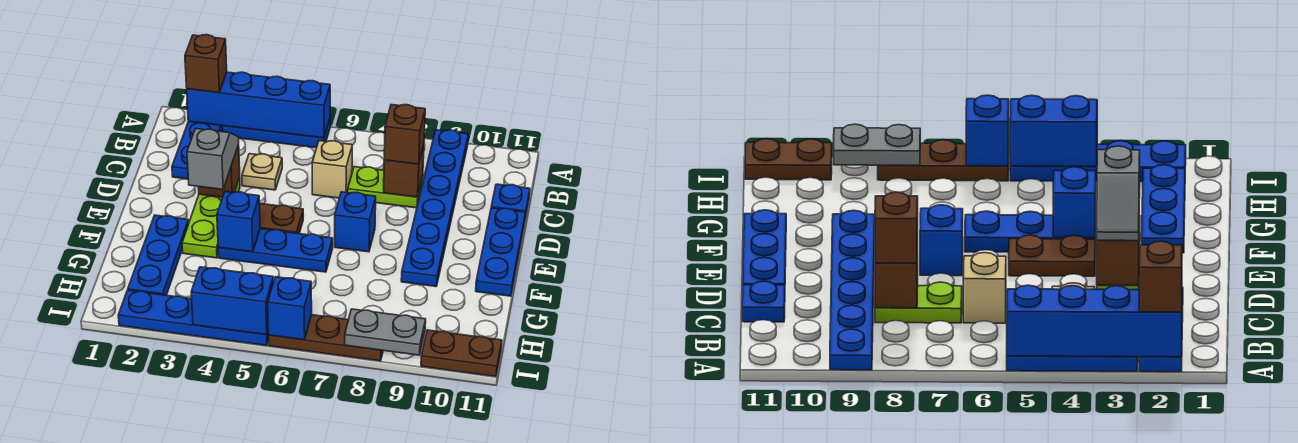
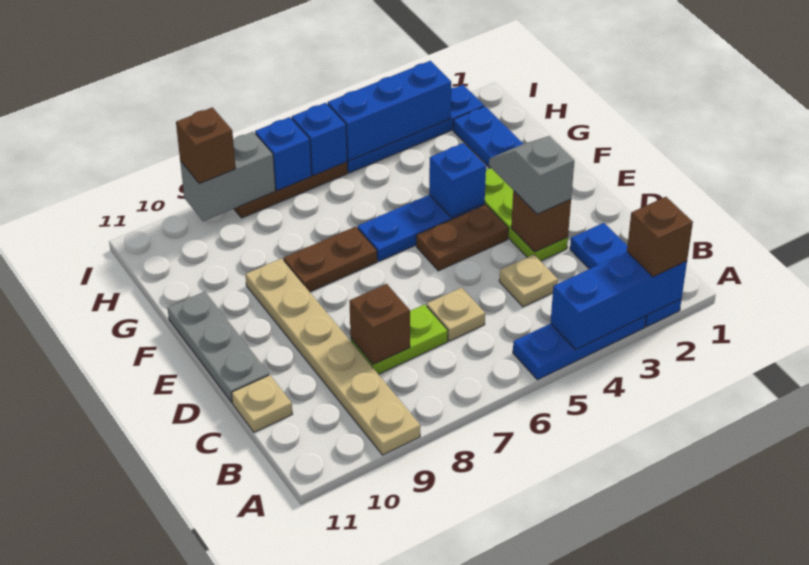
blue brick A2:A5 level 2 -> blue brick A2:A4 level 2
blue plate A9:F9 level 1 -> tan plate A9:F9 level 1
tan brick C6 level 1 -> tan plate C6 level 1
brown brick C8 level 3 -> brown brick I9 level 3
blue plate C11 level 1 -> tan plate C11 level 1
grey slope D3:E3 level 3 top E -> grey slope D3:E3 level 3 top D
blue plate D11:F11 level 1 -> grey plate D11:F11 level 1
blue brick E7 level 1 -> blue brick I7 level 2
blue brick I4:I5 level 2 -> blue brick I3:I5 level 2
grey plate I8:I9 level 2 -> grey brick I8:I9 level 2
brown plate I10:I11 level 1 -> brown plate F7:F8 level 1

